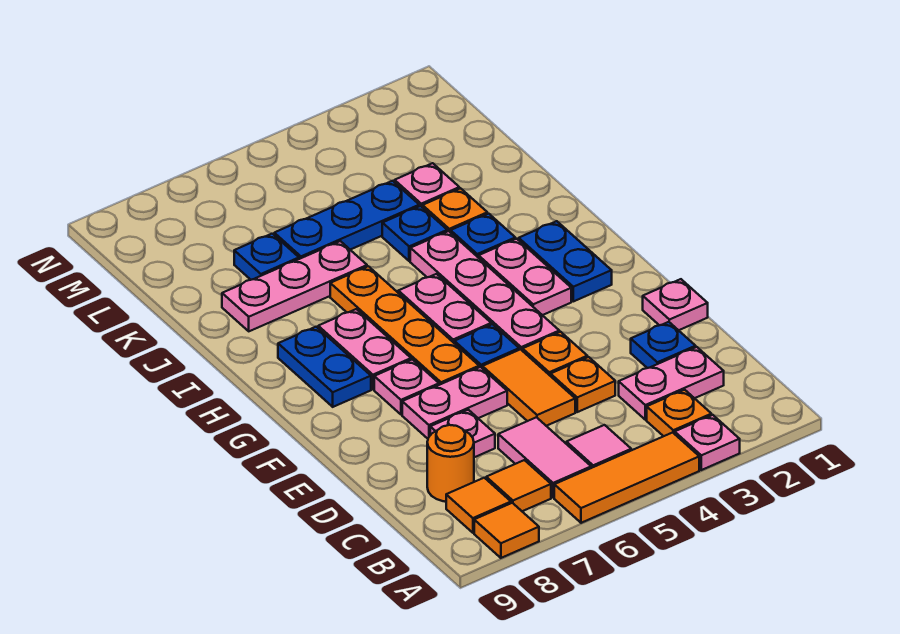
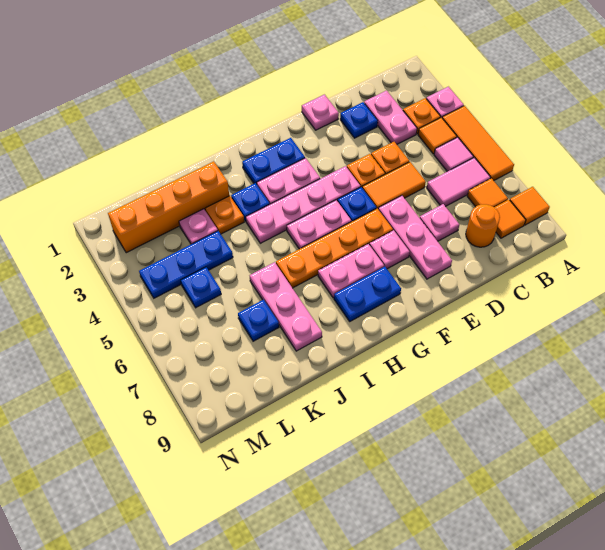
none -> orange tile B4 level 1
pink plate E6:E7 level 1 -> pink plate E6:E8 level 1
none -> orange brick J2:M2 level 1
blue plate J4 level 1 -> blue plate L5 level 1
blue plate K4:K6 level 1 -> blue plate K4:M4 level 1

